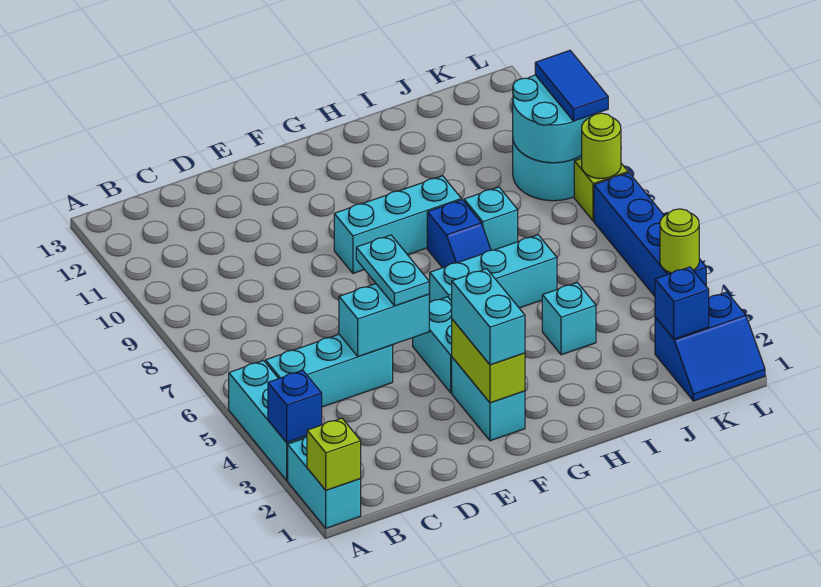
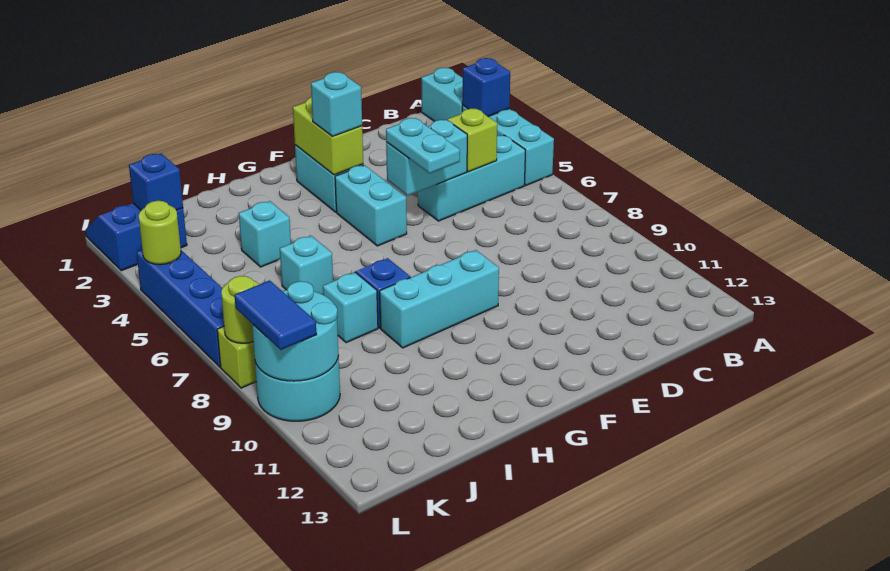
lime brick A1 level 2 -> lime brick C5 level 2
cyan brick F2:F3 level 3 -> cyan brick F3 level 3
cyan brick G6:I6 level 1 -> cyan brick I6 level 1

